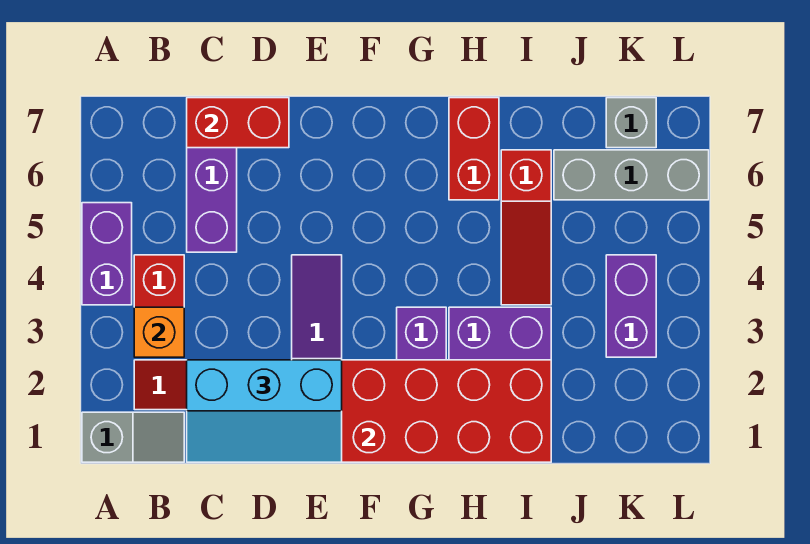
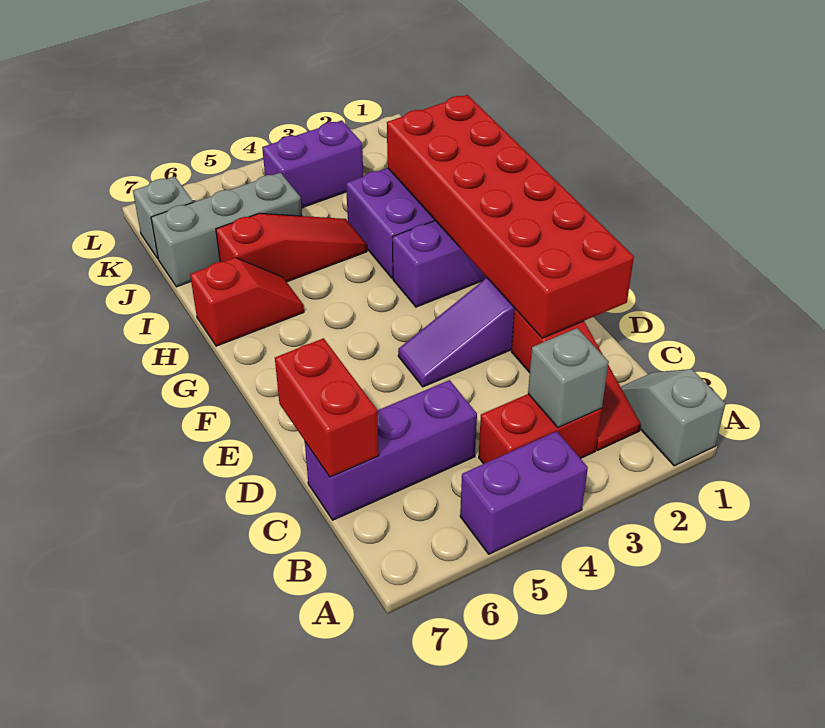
orange brick B3 level 2 -> grey brick B3 level 2
cyan slope C1:E2 level 3 top 2 -> none
red brick H6:H7 level 1 -> red slope H6:H7 level 1 top 7
grey brick J6:L6 level 1 -> grey brick J5:J7 level 1

